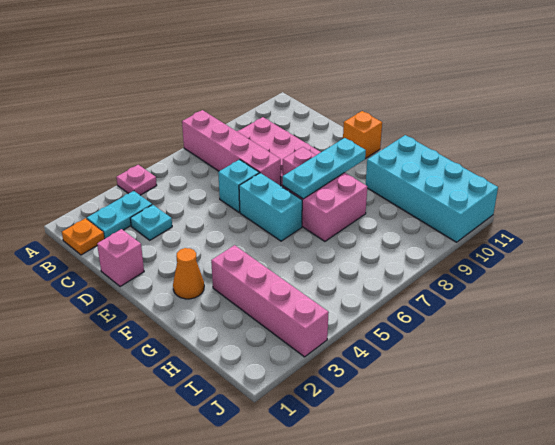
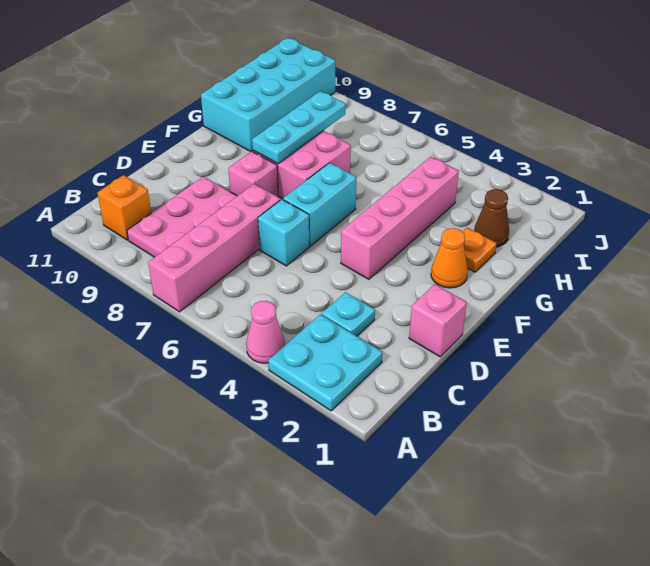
pink plate A4 level 1 -> pink cone A4 level 1
orange plate B1 level 1 -> orange plate G2 level 1
cyan plate B2:B3 level 1 -> cyan plate A2:B3 level 1
orange brick E11 level 1 -> orange brick B10 level 1
cyan plate F7:F9 level 2 -> cyan plate F8:H8 level 2
pink brick G3:J3 level 1 -> pink brick E4:H4 level 1
none -> brown cone H2 level 1

